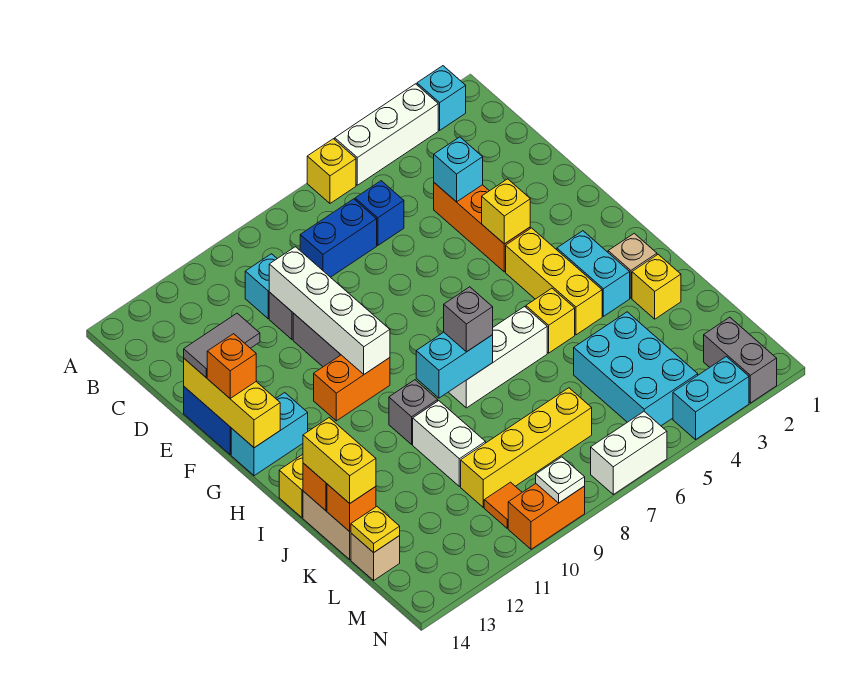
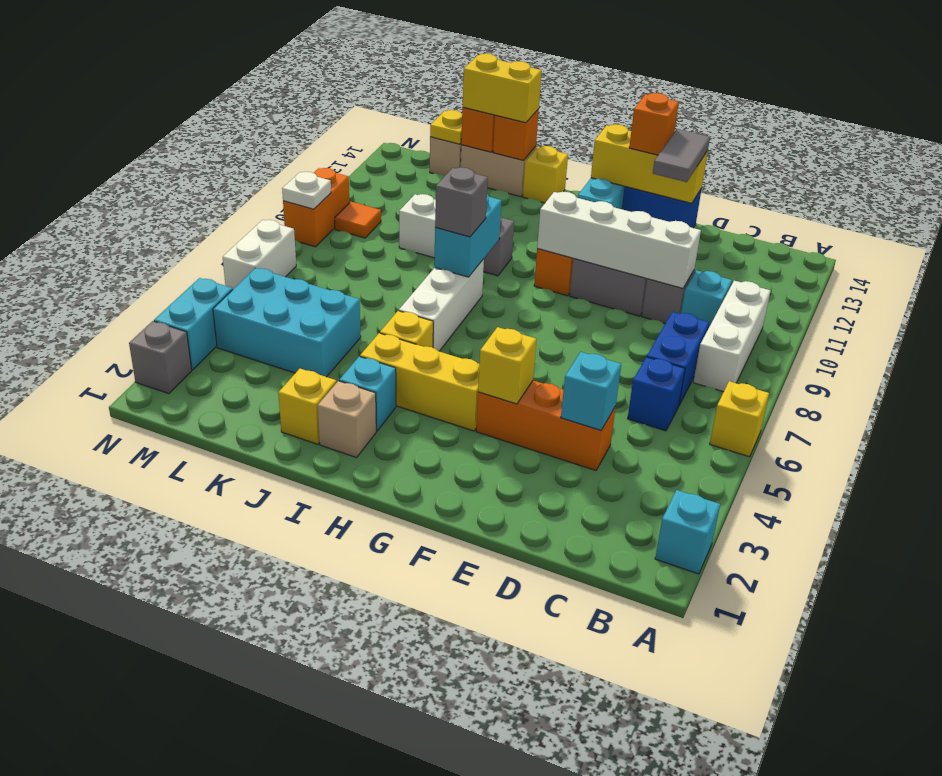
white brick A3:A5 level 1 -> white brick B8:B10 level 1
cyan brick H3:I3 level 1 -> cyan brick I3 level 1
yellow brick L7:L10 level 1 -> none
grey brick M2:N2 level 1 -> grey brick N2 level 1

